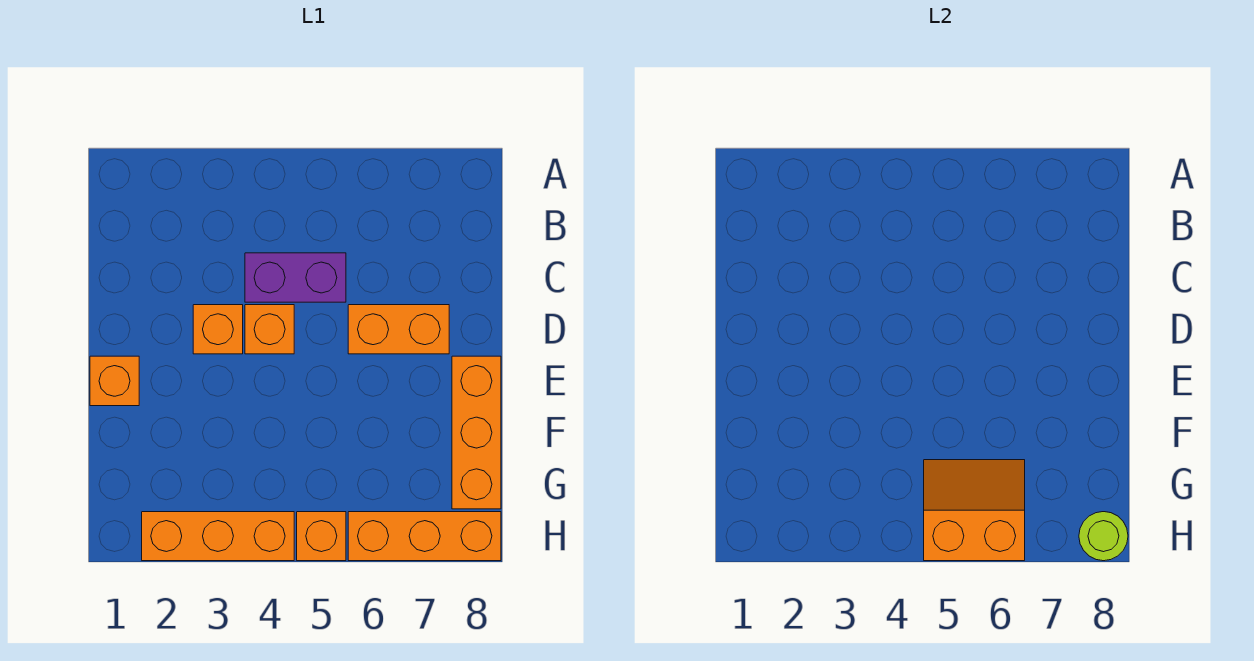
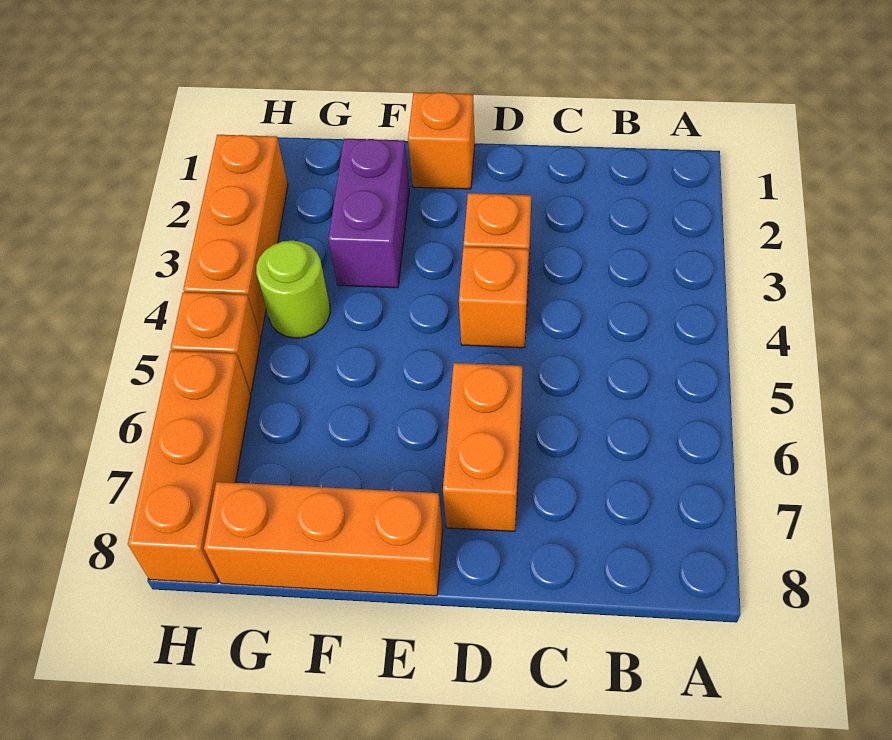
purple brick C4:C5 level 1 -> purple brick F2:F3 level 1
orange slope G5:H6 level 2 top H -> none
lime round brick H8 level 2 -> lime round brick G4 level 1

